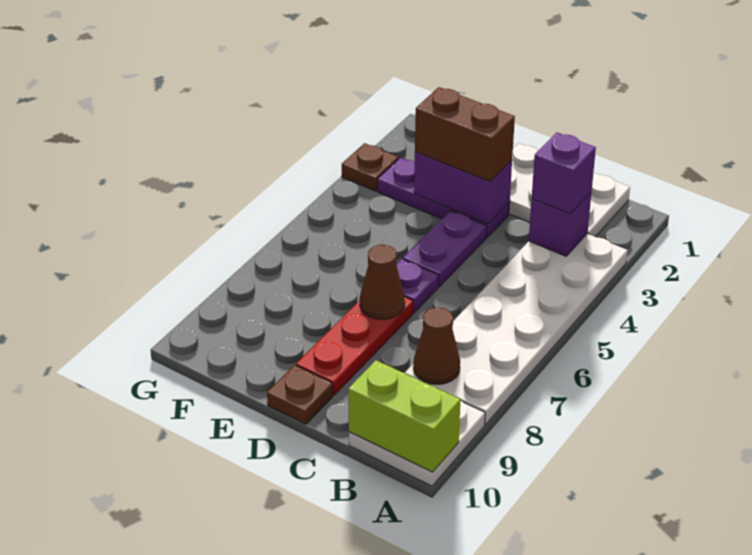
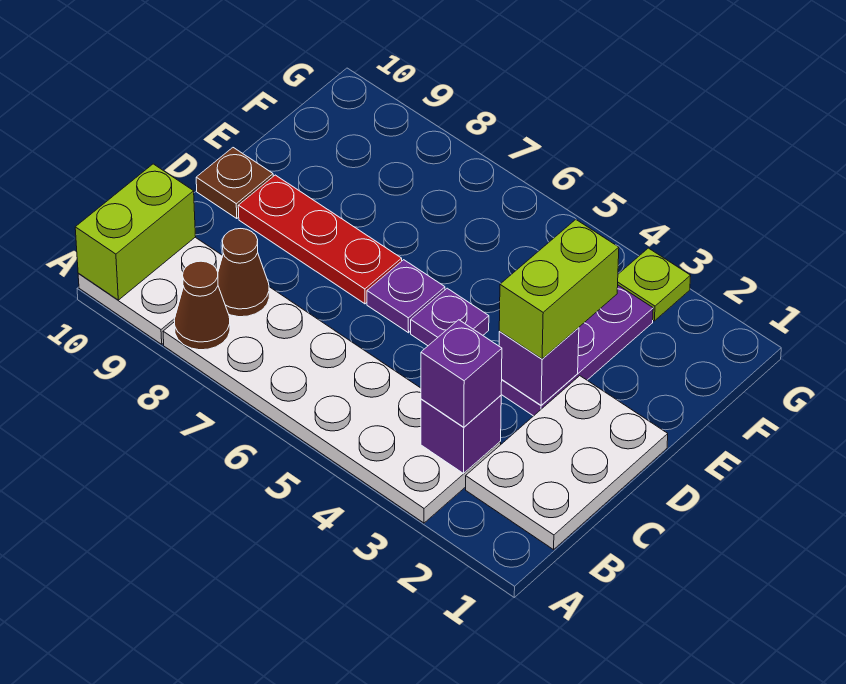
purple brick D3:E3 level 2 -> purple brick D3 level 2
brown brick D3:E3 level 3 -> lime brick D3:E3 level 3
purple plate D4:D5 level 1 -> purple plate D5 level 1
brown cone D7 level 2 -> brown cone A8 level 2
brown plate G3 level 1 -> lime plate G3 level 1

